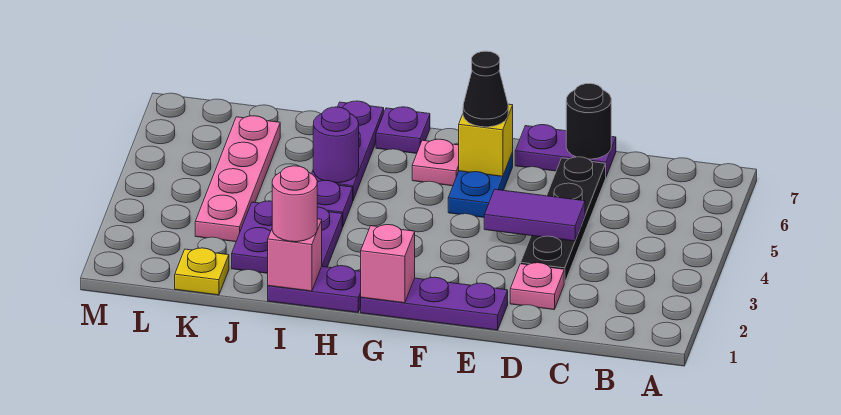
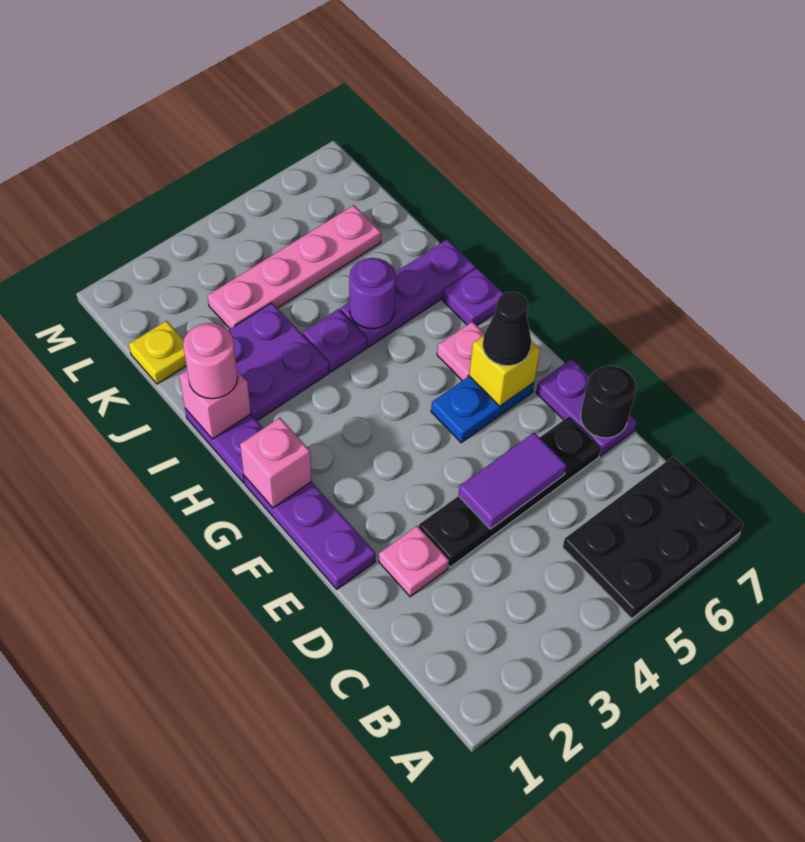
none -> black plate A5:B7 level 1
purple tile D4:E4 level 2 -> purple tile D4:D5 level 2

